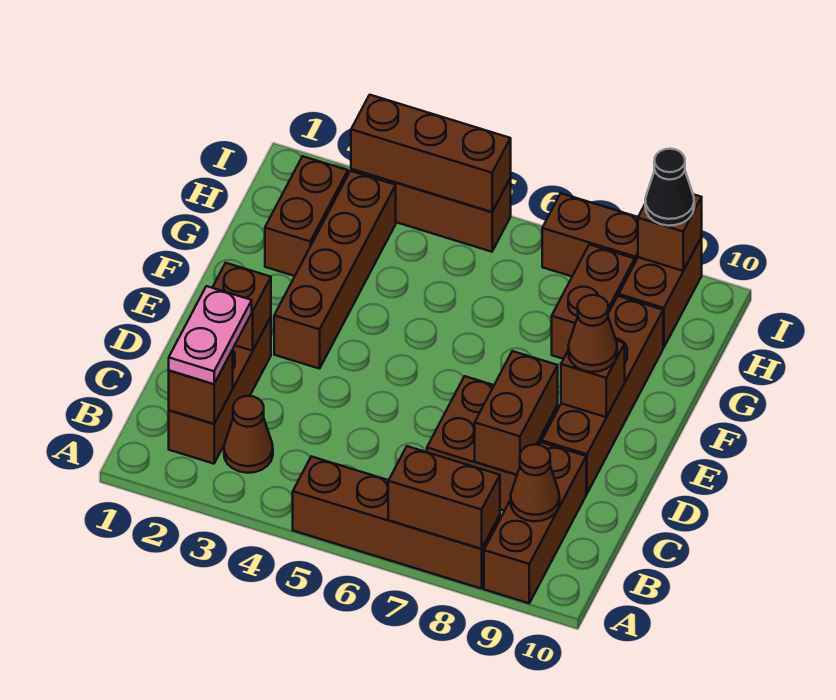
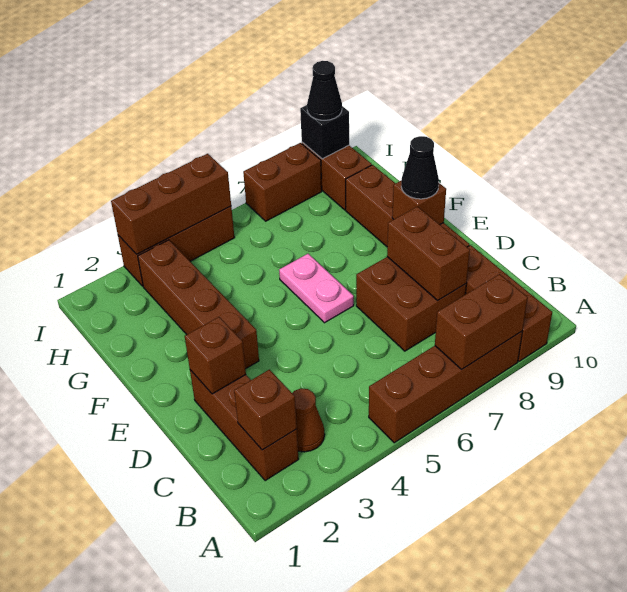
pink plate B2:C2 level 3 -> pink plate E6:F6 level 1
brown cone B9 level 2 -> none
brown cone E9 level 3 -> black cone E9 level 3
brown brick G2:H2 level 1 -> none
brown brick G8:H8 level 1 -> none
brown brick I9 level 2 -> black brick I9 level 2

